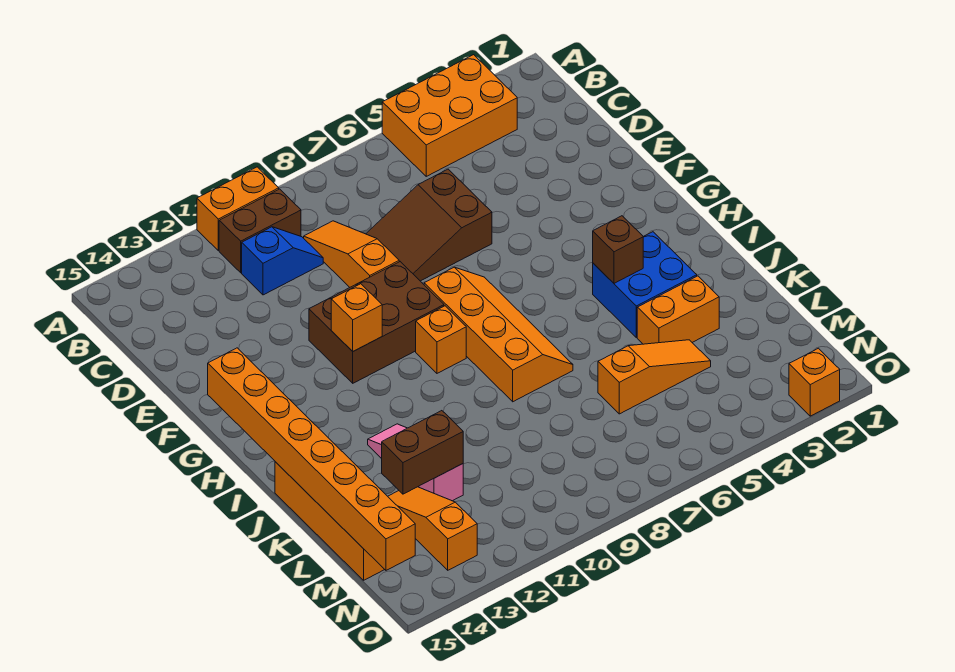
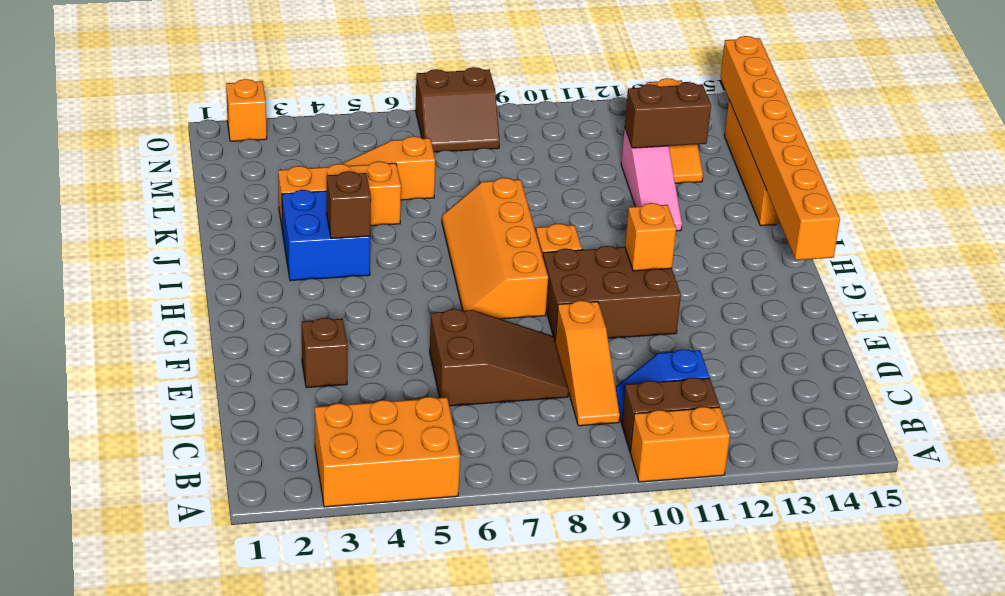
none -> brown brick E3 level 1
orange brick K3:K4 level 1 -> orange brick K3:K5 level 1
none -> brown slope N7:O8 level 1 top O

